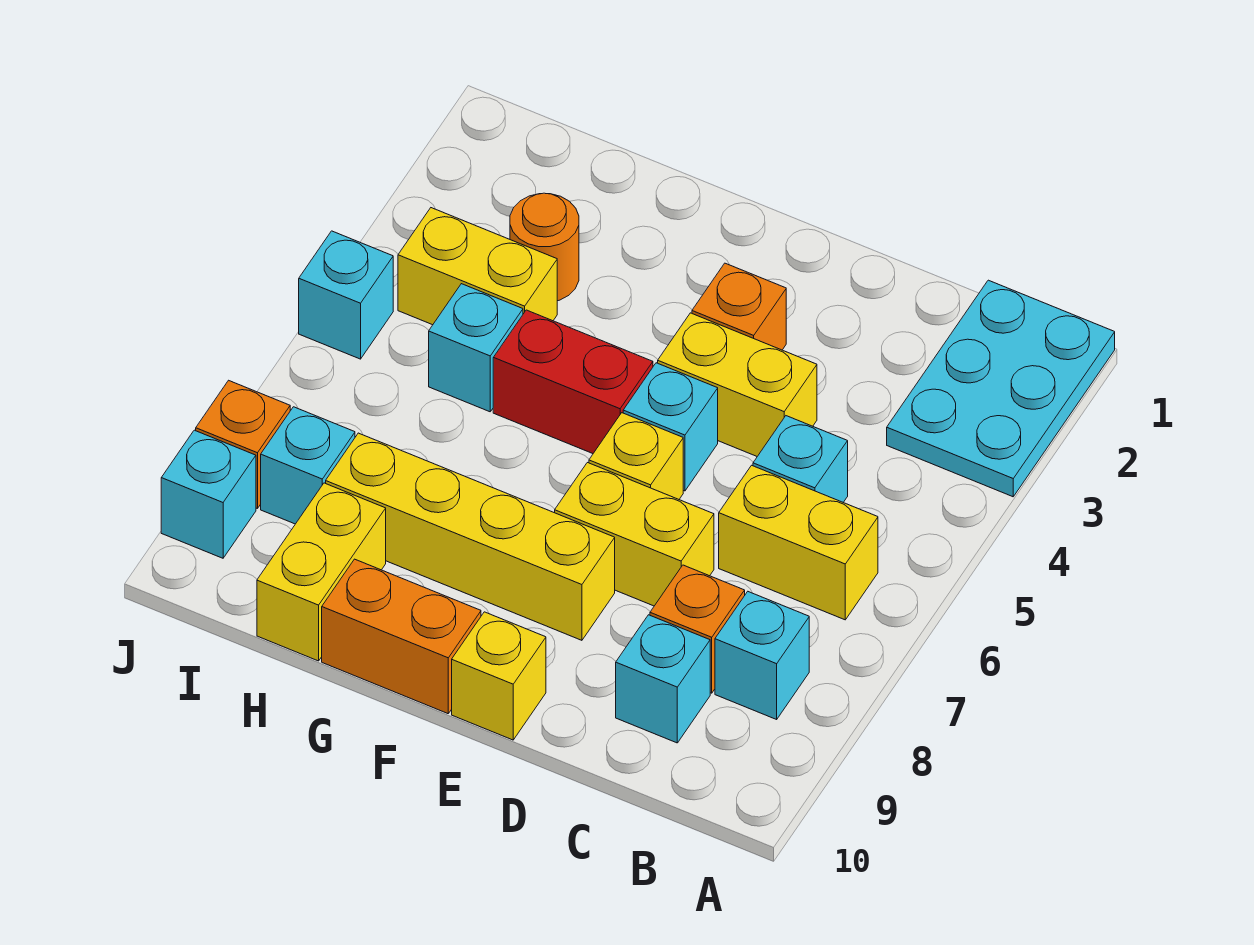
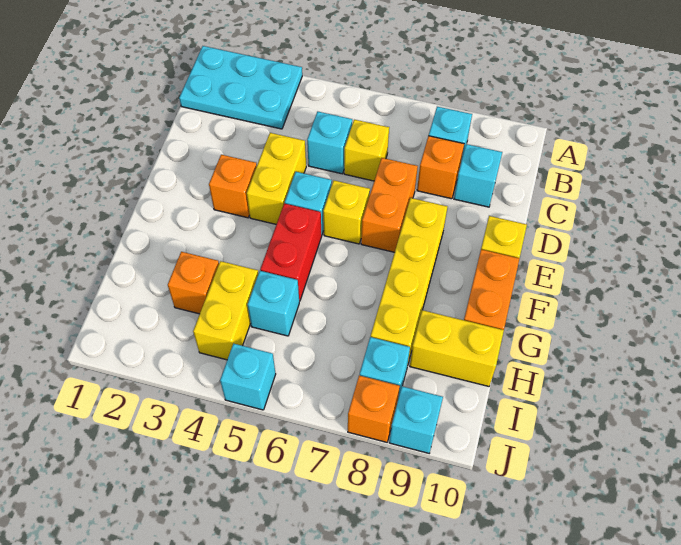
yellow brick B6:C6 level 1 -> yellow brick C6 level 1
yellow brick D7:E7 level 1 -> orange brick D7:E7 level 1
orange round brick H3 level 1 -> orange brick H3 level 1

